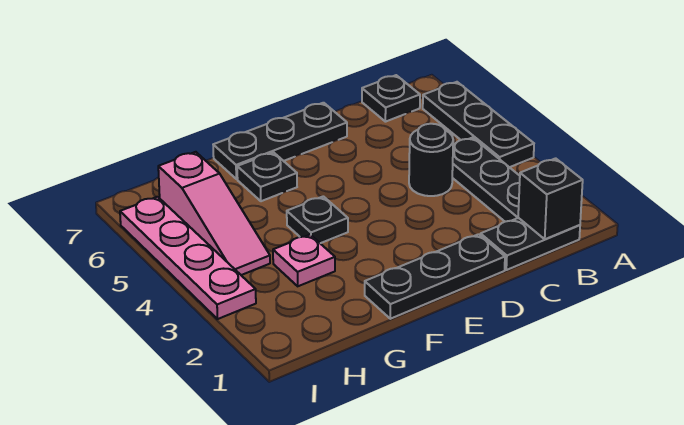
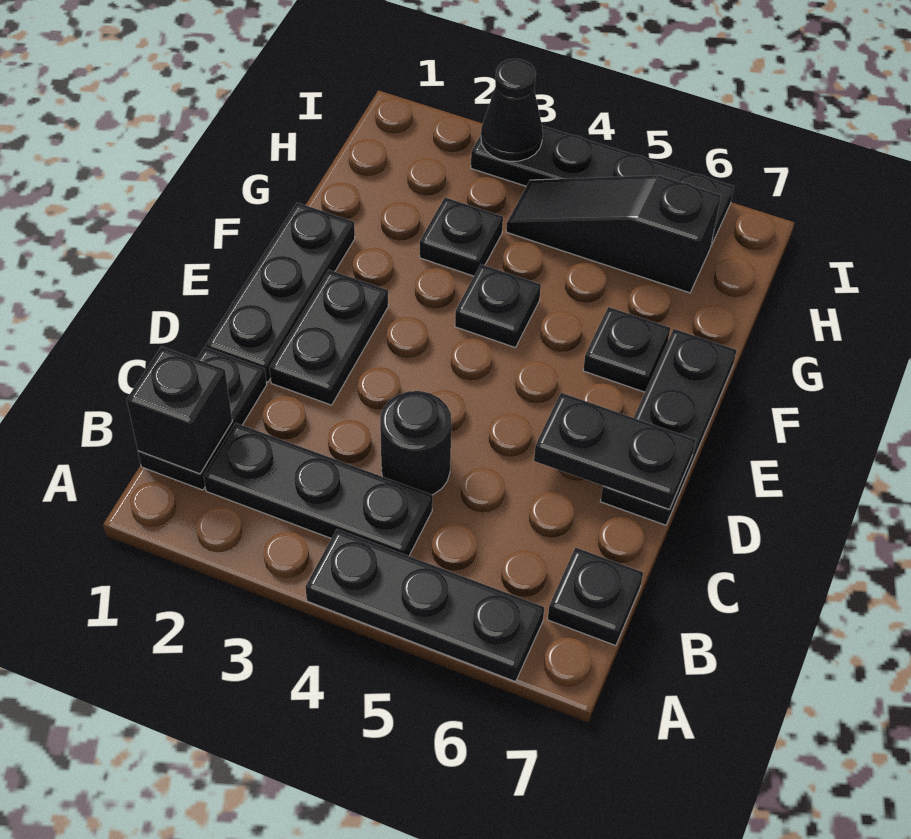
none -> black plate D2:E2 level 1
none -> black plate D6:D7 level 2
pink plate G3 level 1 -> black plate G3 level 1
pink slope H4:H6 level 1 top 6 -> black slope H4:H6 level 1 top 6
pink plate I3:I6 level 1 -> black plate I3:I6 level 1
none -> black cone I3 level 2

